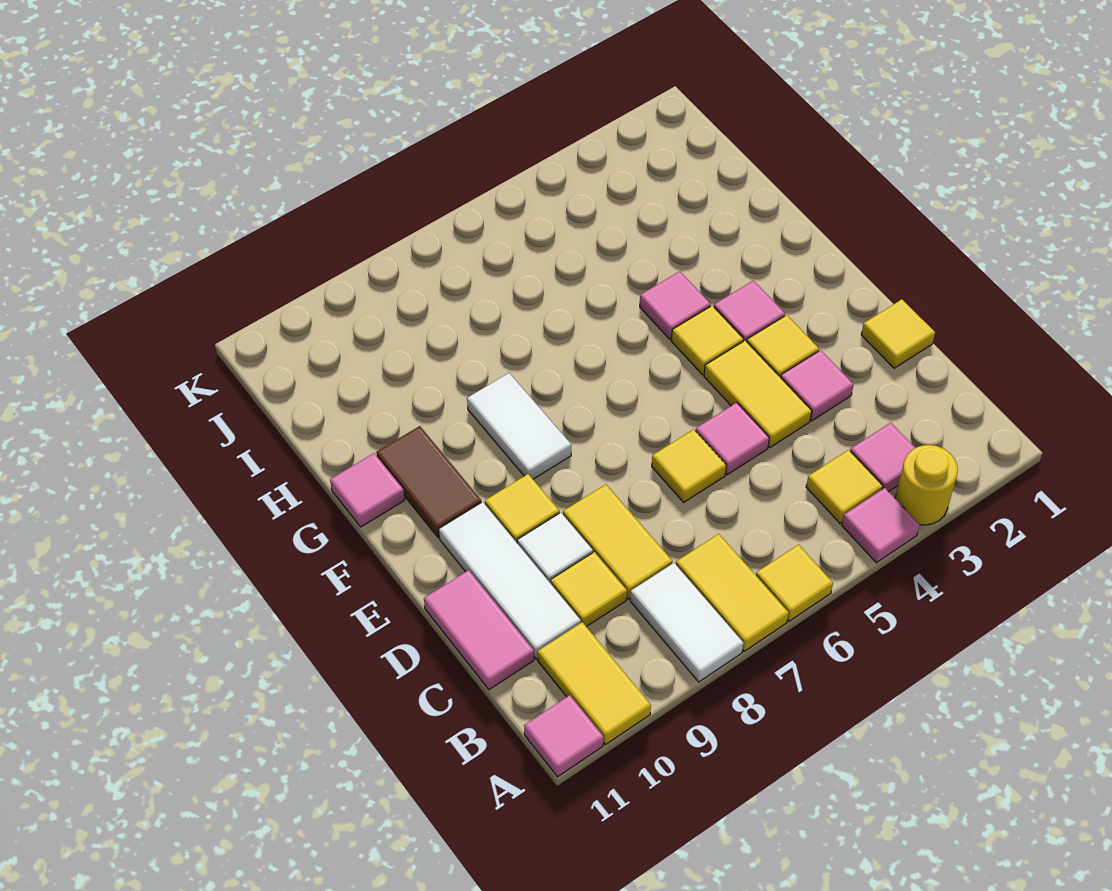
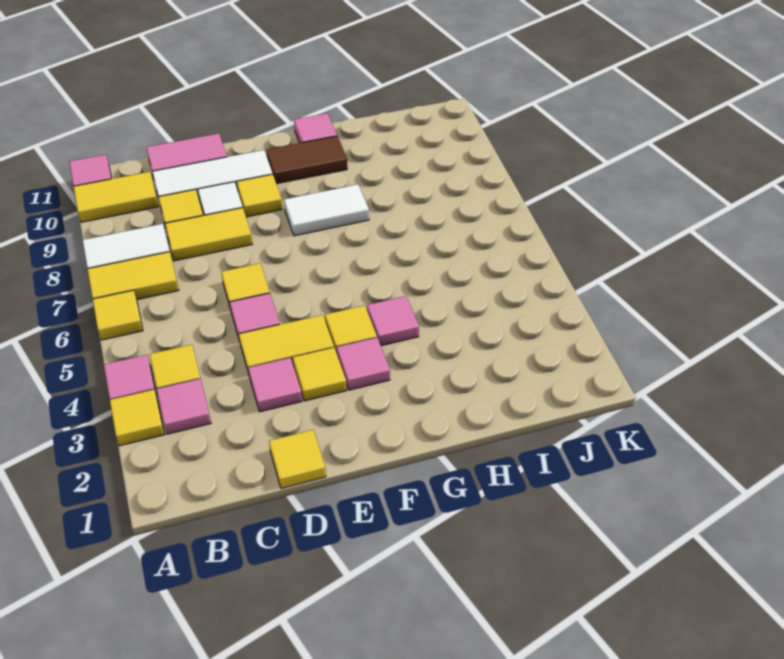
yellow round brick A3 level 1 -> yellow tile A3 level 1

